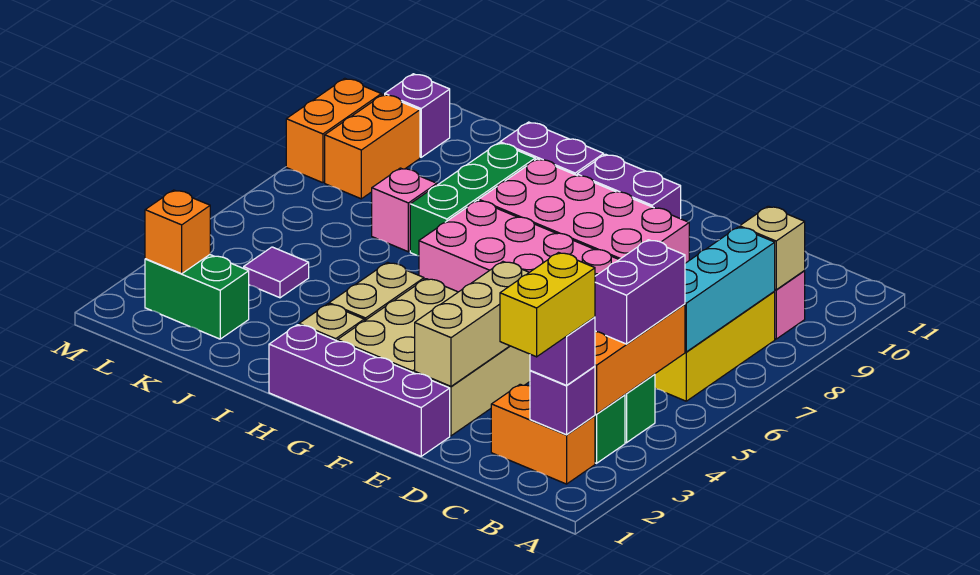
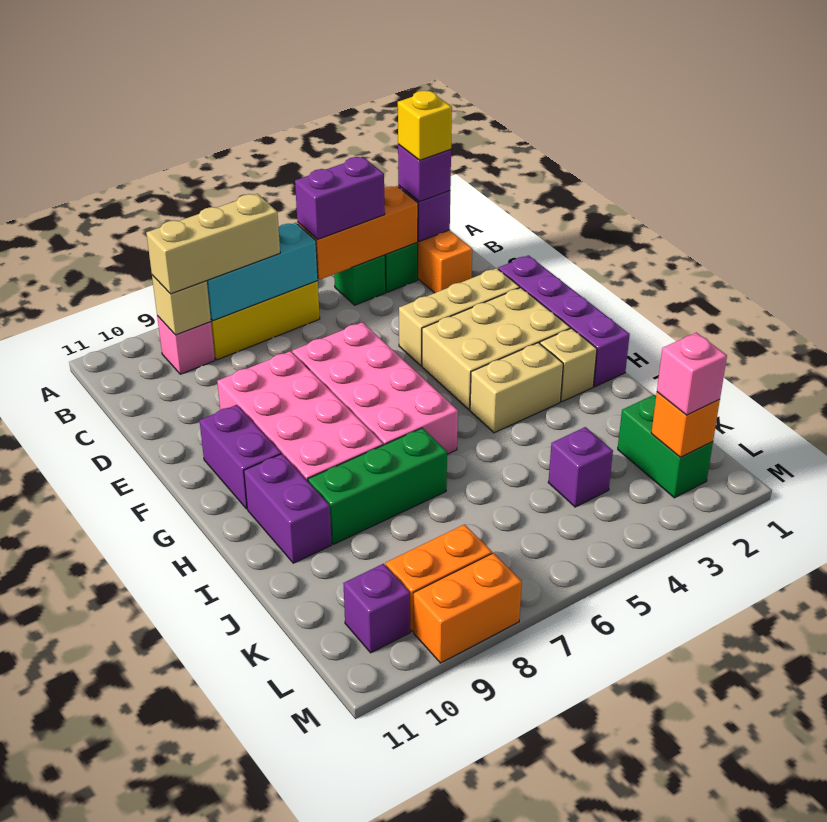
yellow brick B1:B2 level 4 -> yellow brick B2 level 4
tan brick E2:E4 level 2 -> tan brick B7:B9 level 3
pink brick J7 level 1 -> pink brick L2 level 3
purple tile K4 level 1 -> purple brick K4 level 1

